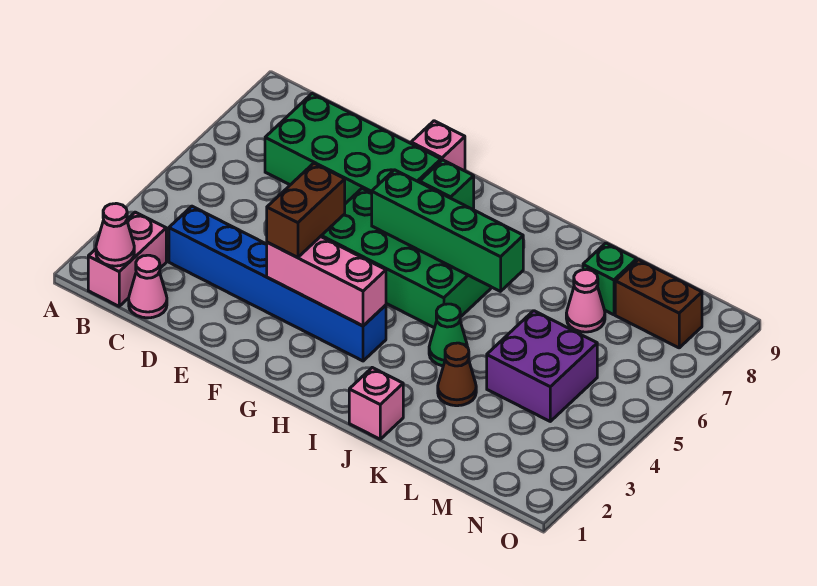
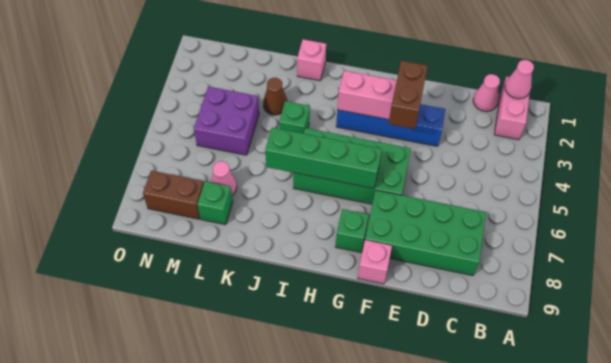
blue brick C3:H3 level 1 -> blue brick E3:H3 level 1
green cone J4 level 1 -> green brick J4 level 1

